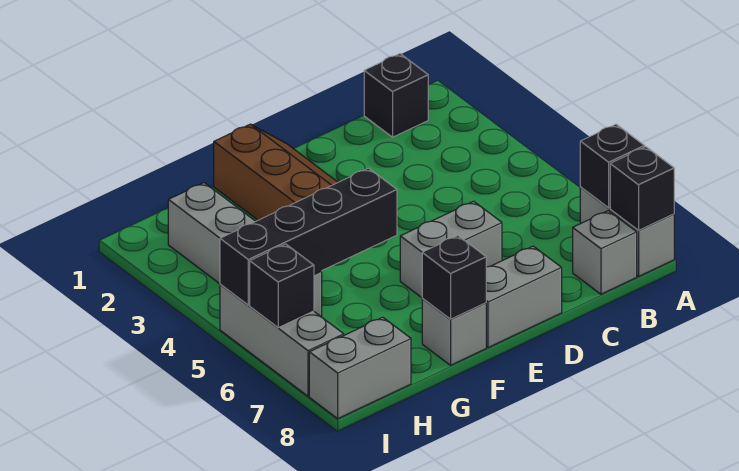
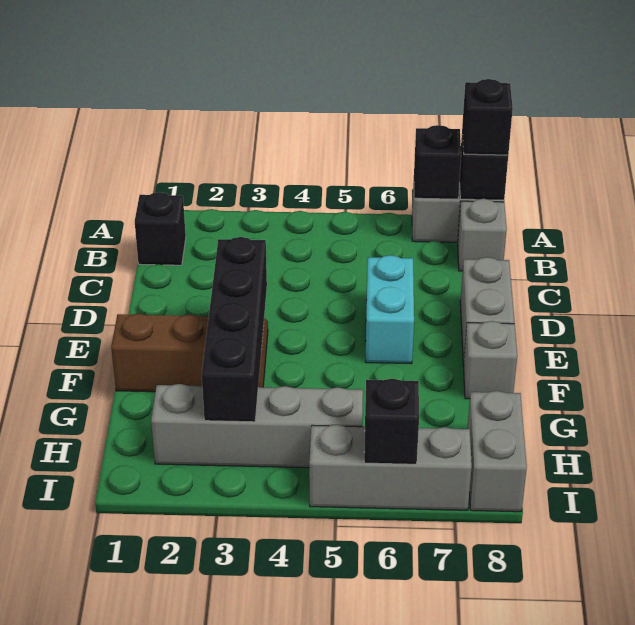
grey brick D6:E6 level 1 -> cyan brick D6:E6 level 1
black brick F5:I5 level 2 -> black brick E3:H3 level 2
black brick F8 level 2 -> black brick A8 level 3

